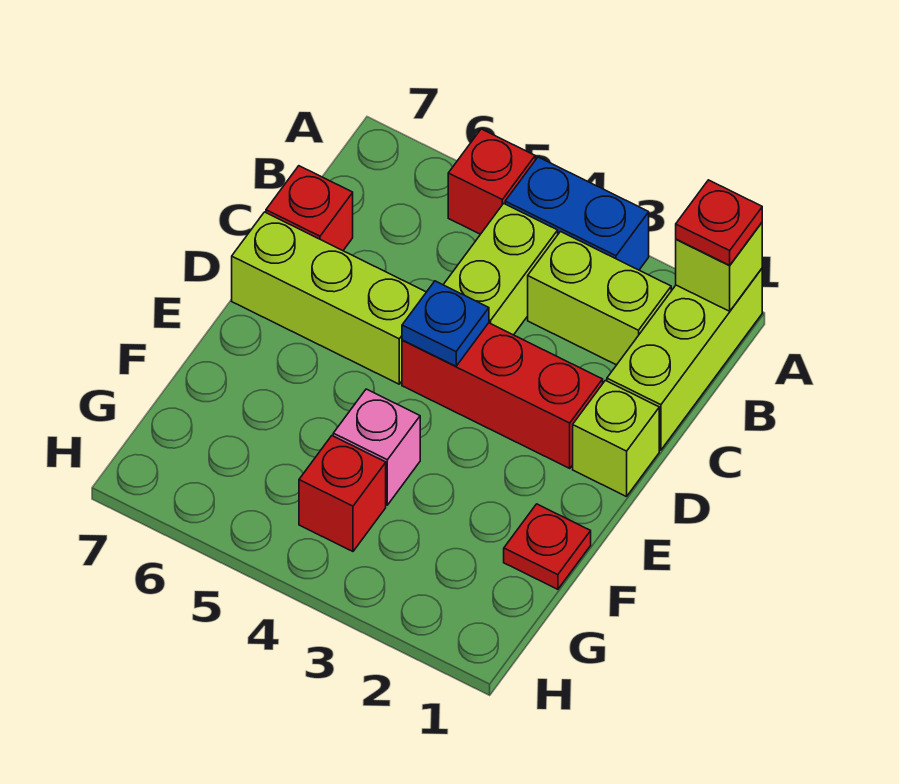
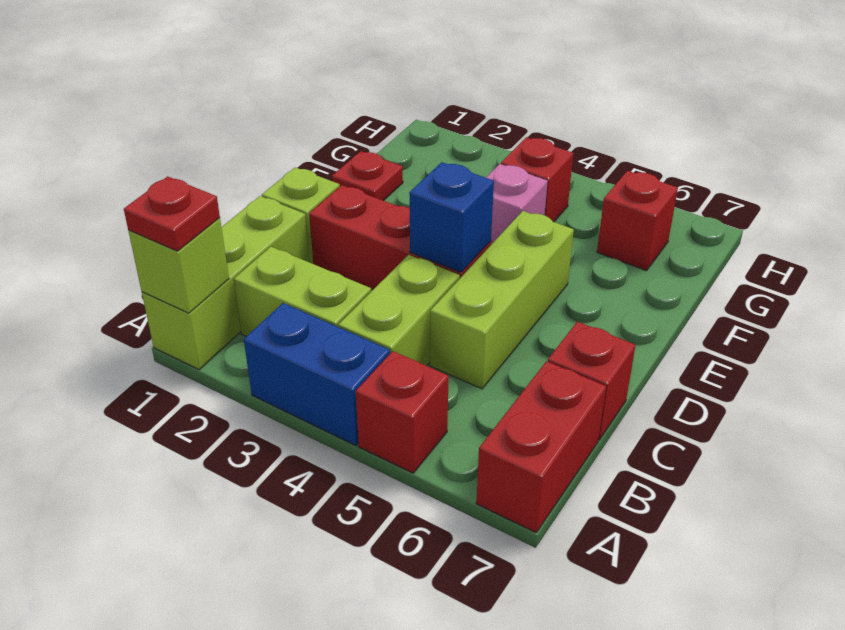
none -> red brick A7:B7 level 1
blue plate D4 level 2 -> blue brick D4 level 2
lime brick D5:D7 level 1 -> lime brick C5:E5 level 1
none -> red brick G6 level 1

